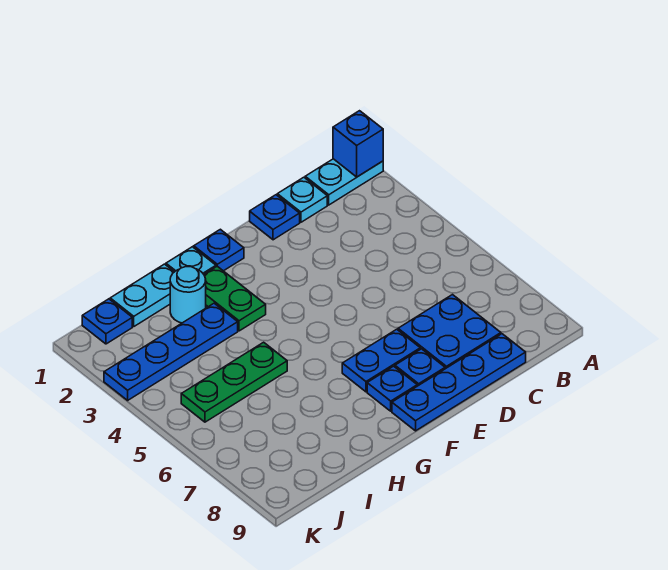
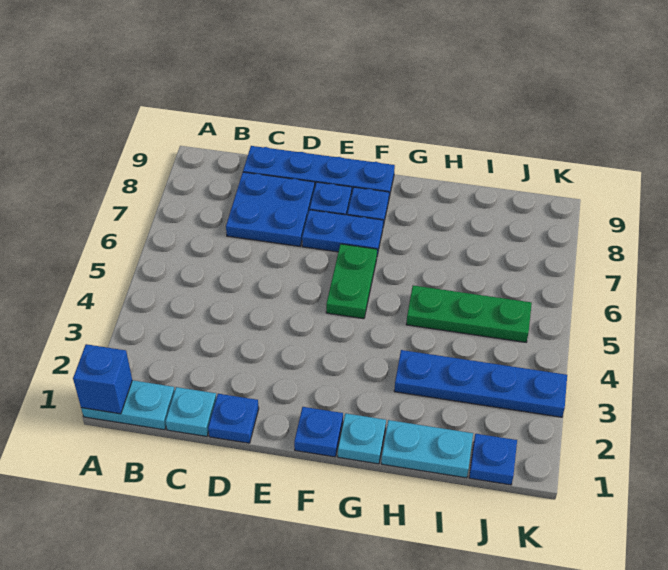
green plate G2:G3 level 1 -> green plate F5:F6 level 1
cyan round brick H2 level 1 -> none

